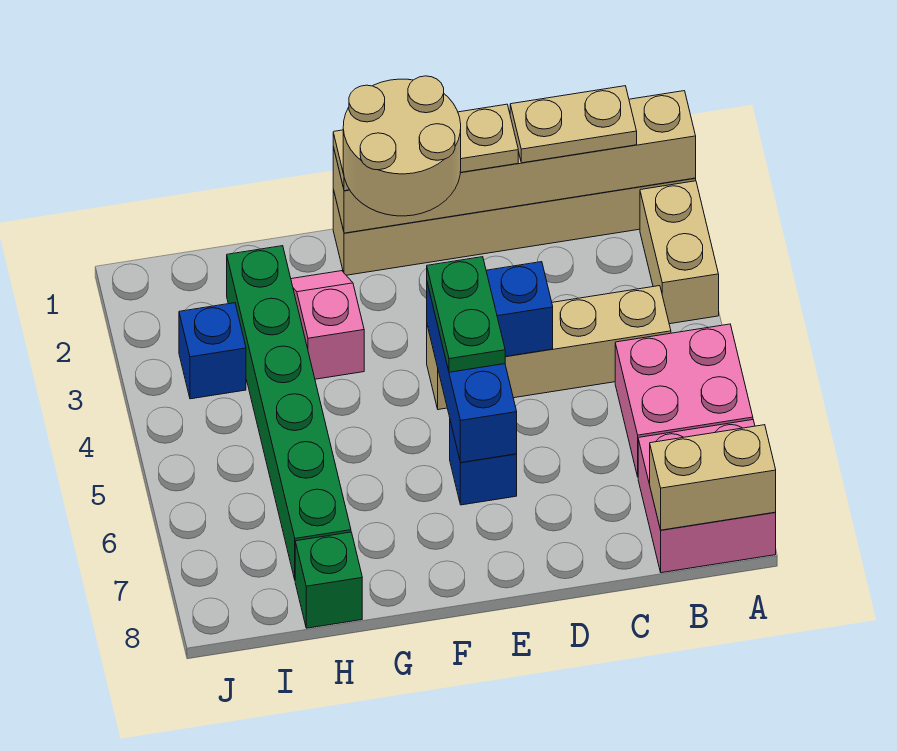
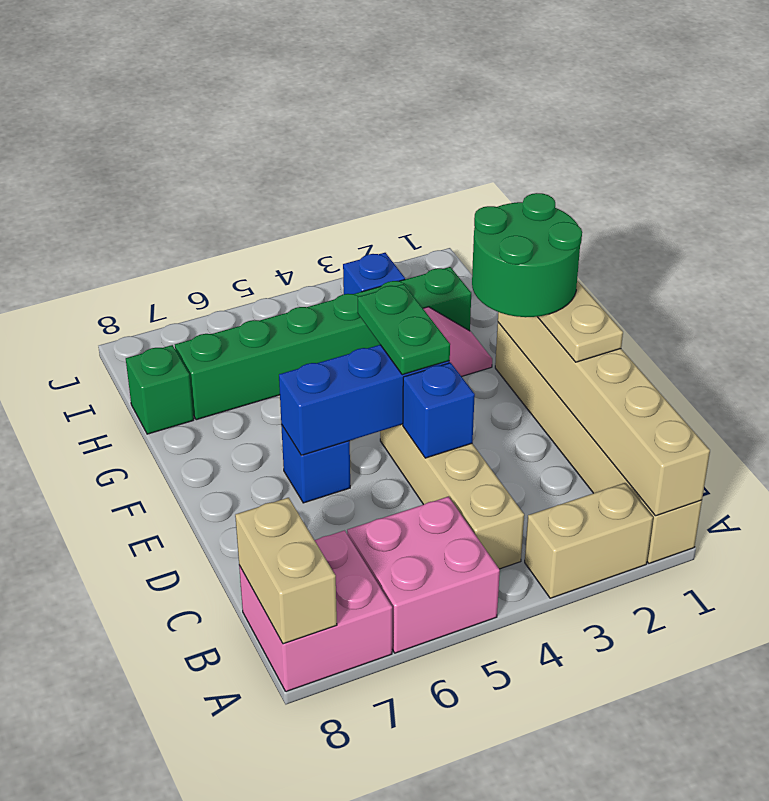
tan plate B1:C1 level 3 -> none
tan round brick E1:F2 level 4 -> green round brick E1:F2 level 4
green plate E4:E5 level 3 -> green plate E4:F4 level 3

